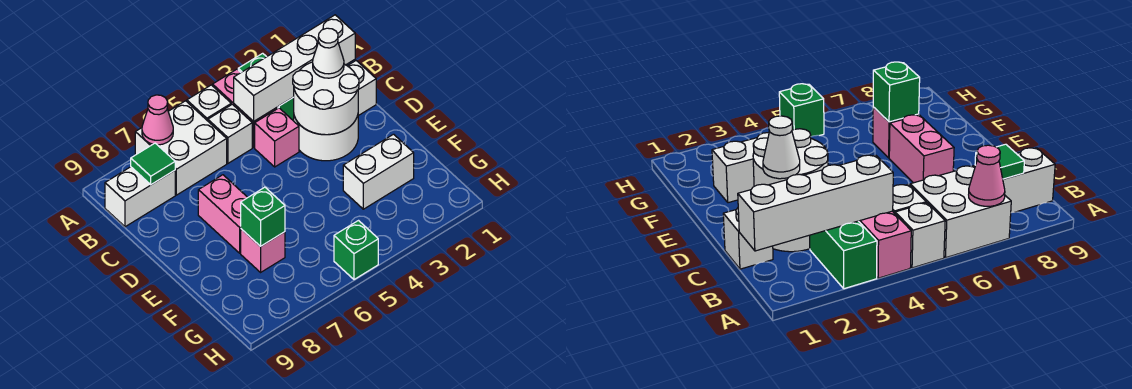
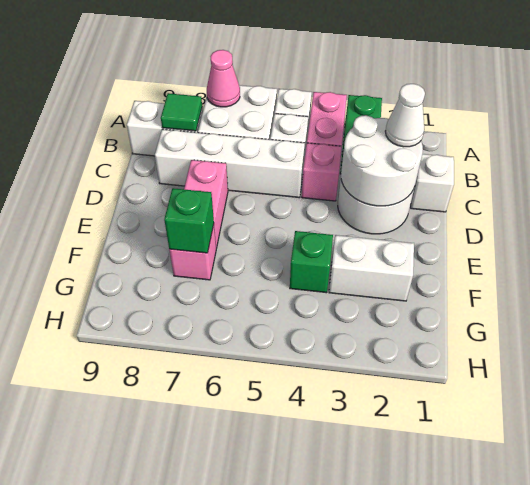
white brick B1:B4 level 2 -> white brick C5:C8 level 1
green brick H5 level 1 -> green brick F4 level 1

